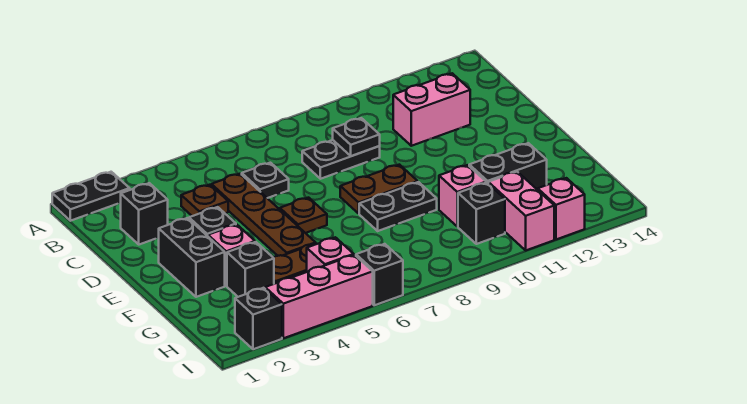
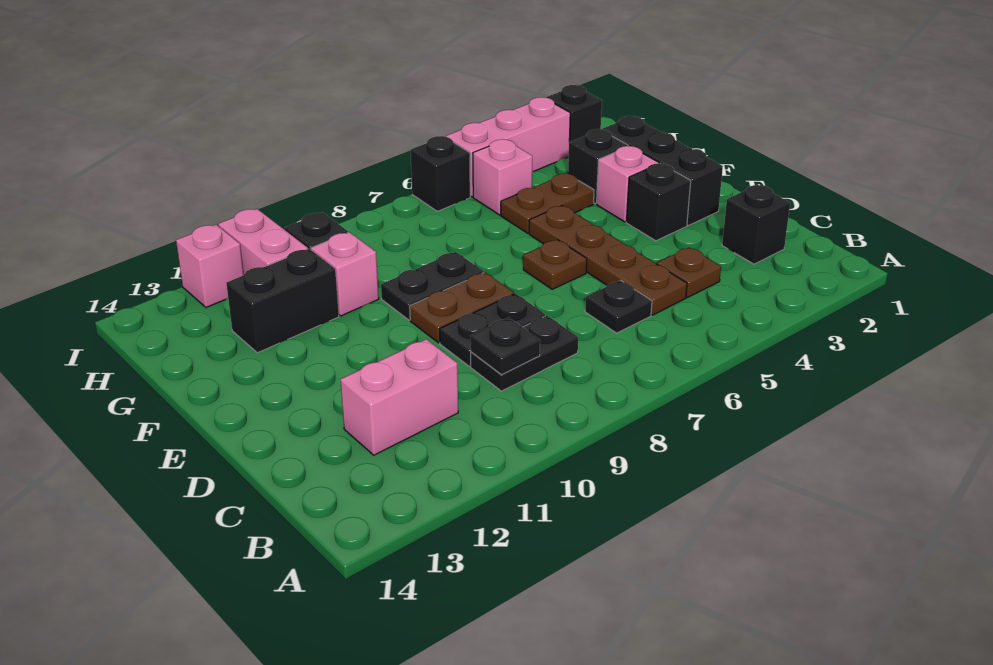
black plate A1:A2 level 1 -> black plate D8:D9 level 1
black brick E2:F2 level 1 -> black brick E2:G2 level 1

